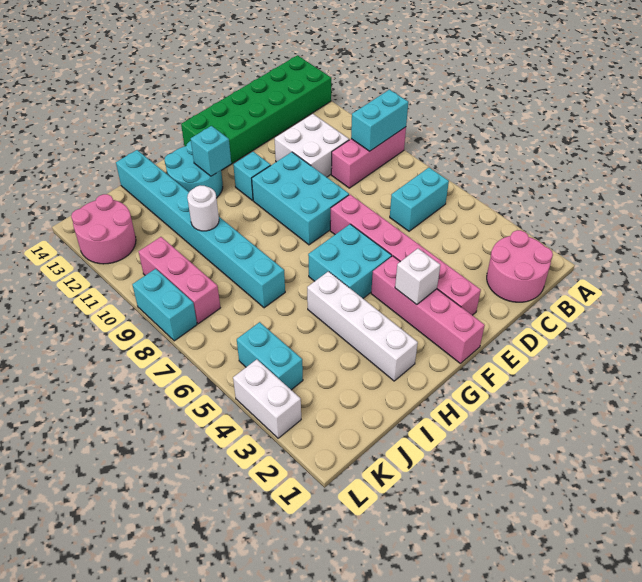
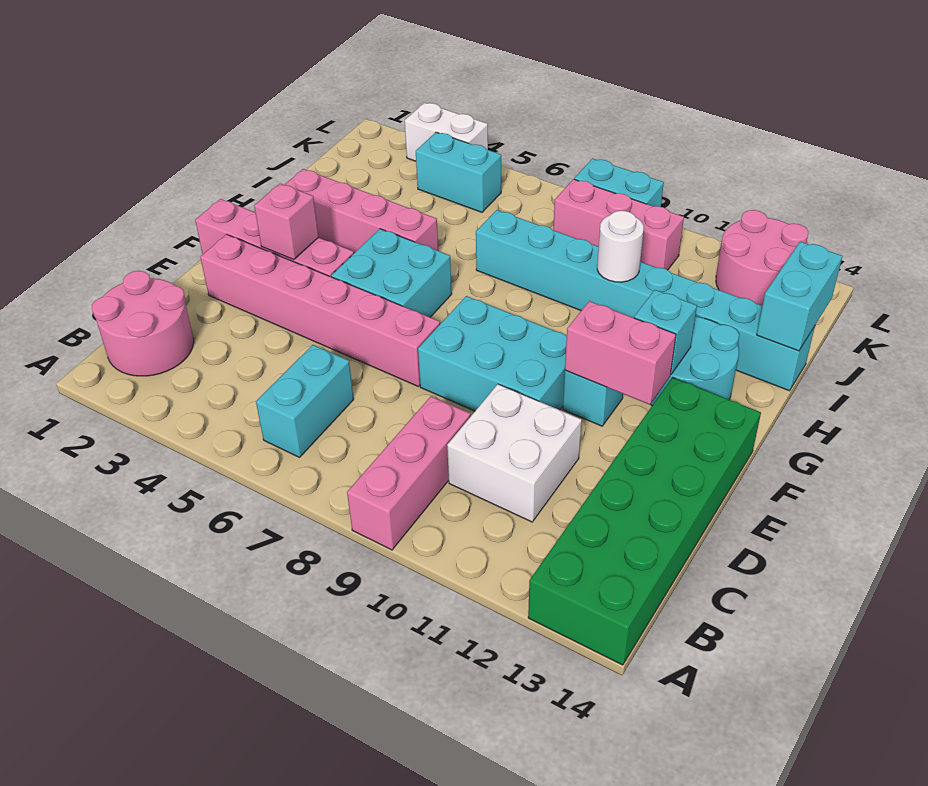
cyan brick A9:B9 level 2 -> cyan brick I14:J14 level 2
white brick F3 level 2 -> pink brick F3 level 2
none -> pink brick F11:F12 level 2
white brick H2:H5 level 1 -> pink brick H2:H5 level 1

